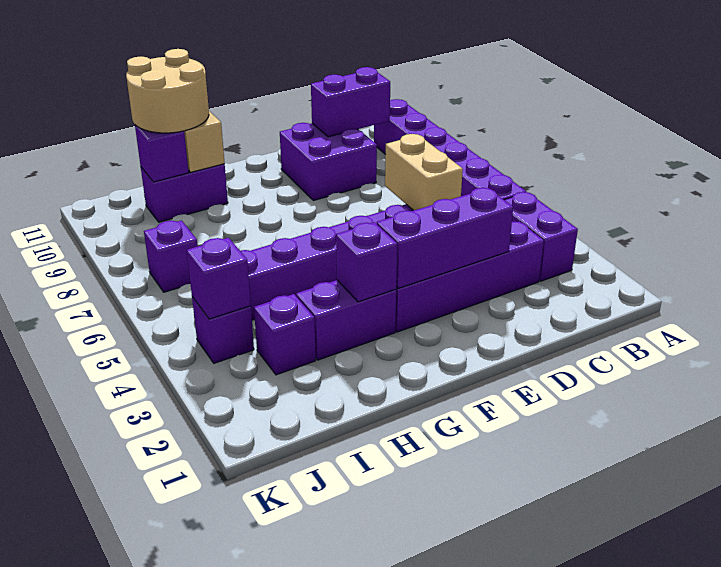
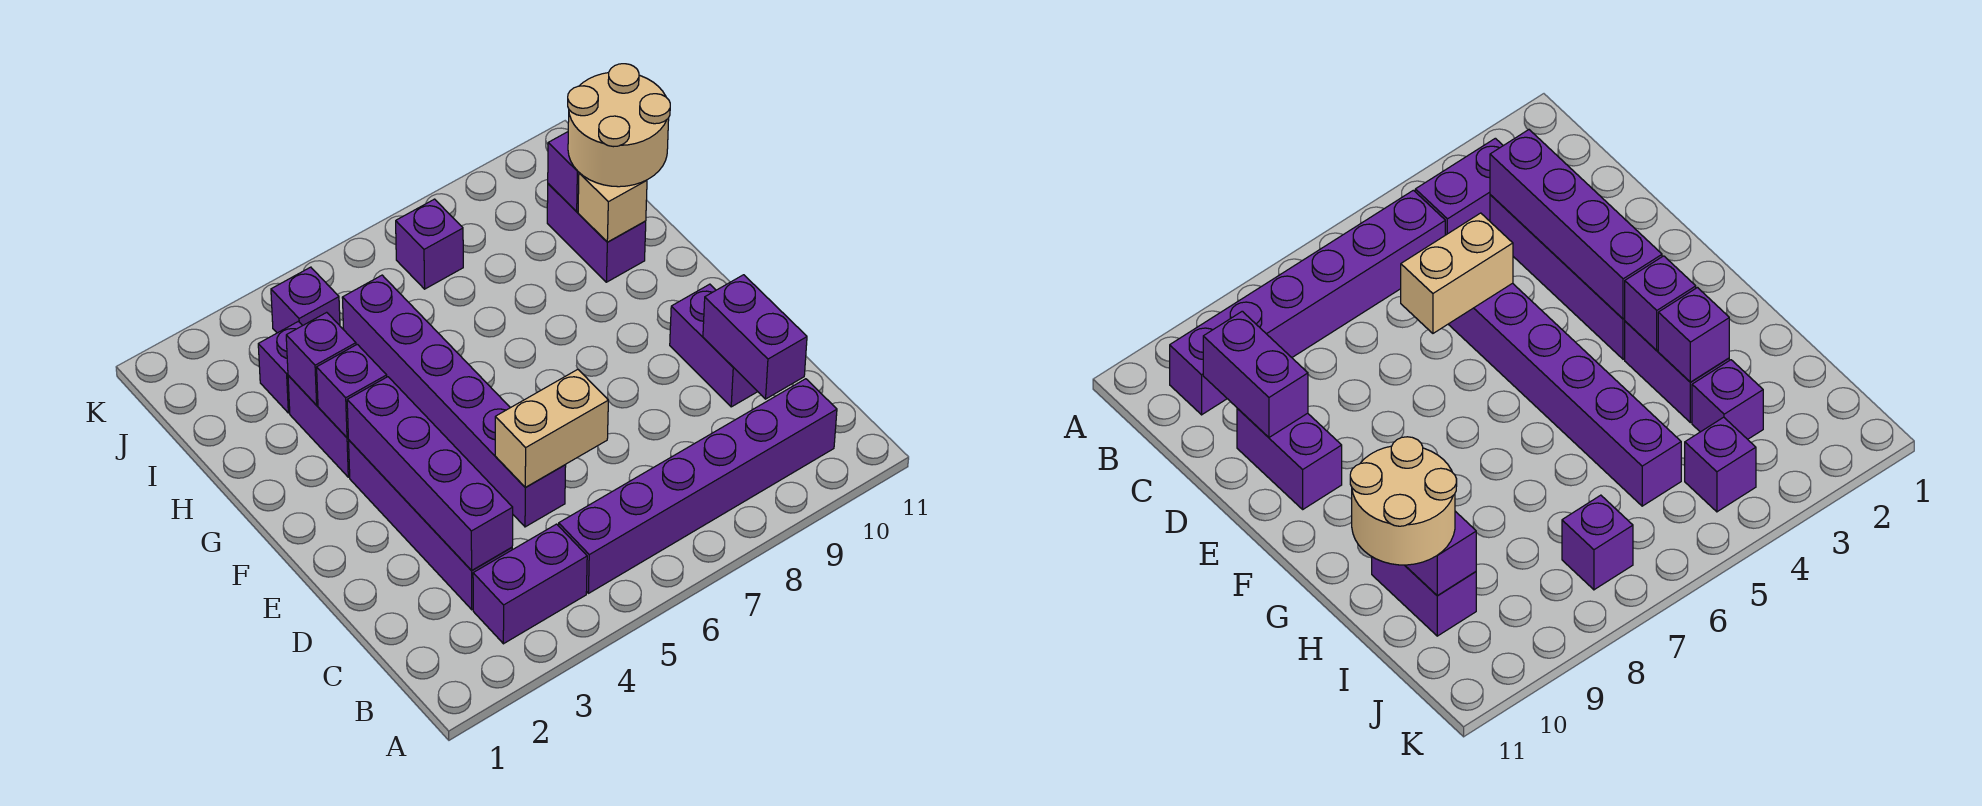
purple brick D3:F3 level 2 -> purple brick C3:F3 level 2
purple brick D9:E10 level 1 -> purple brick D10:E10 level 1
purple brick J4 level 2 -> purple brick H3 level 2

